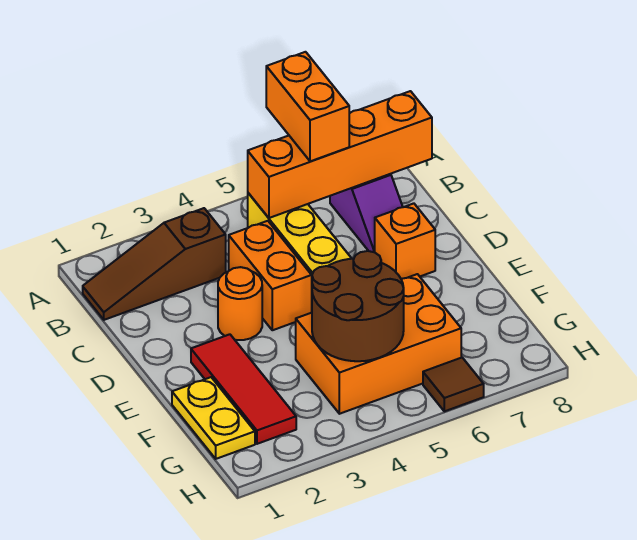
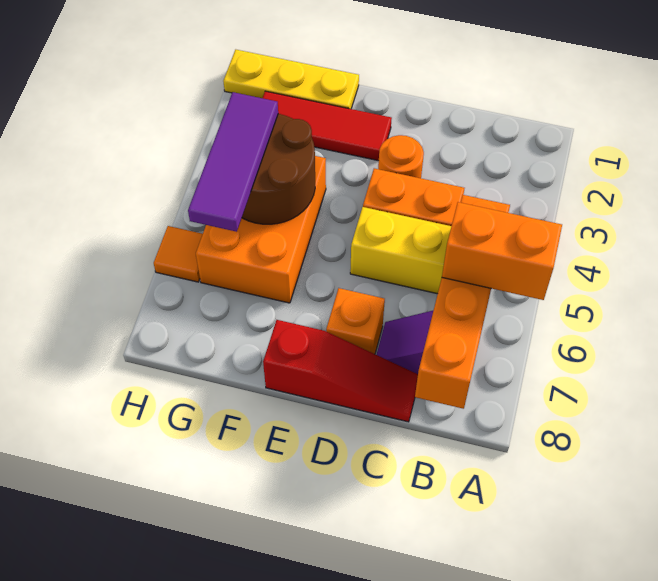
brown slope B1:B3 level 1 top 3 -> none
none -> red slope C8:E8 level 1 top E
yellow plate F1:G1 level 1 -> yellow plate F1:H1 level 1
none -> purple tile G4:G6 level 3
brown tile H6 level 1 -> orange tile H6 level 1

